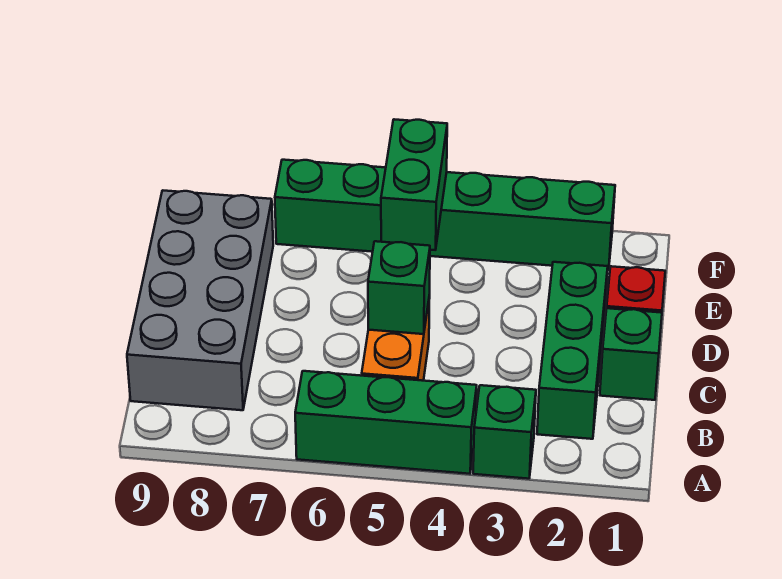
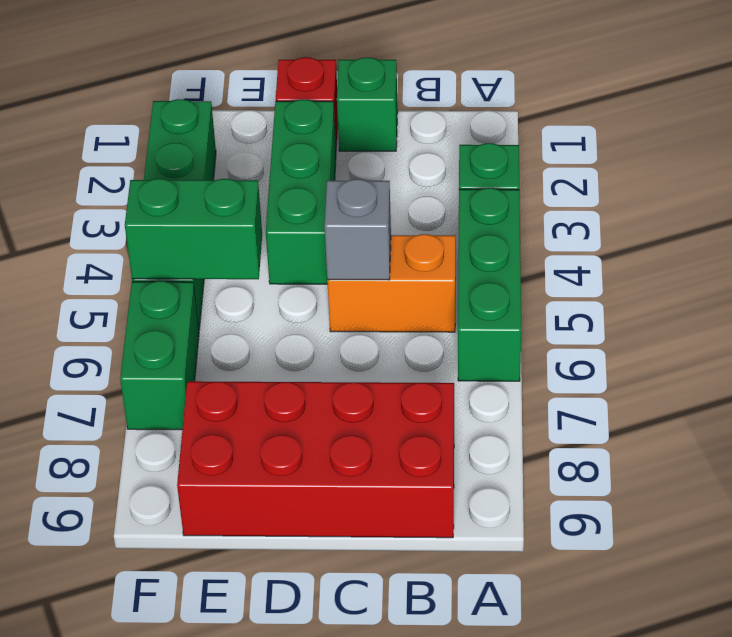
green brick B2:D2 level 1 -> green brick D2:D4 level 1
grey brick B8:E9 level 1 -> red brick B8:E9 level 1
green brick C5 level 2 -> grey brick C5 level 2

